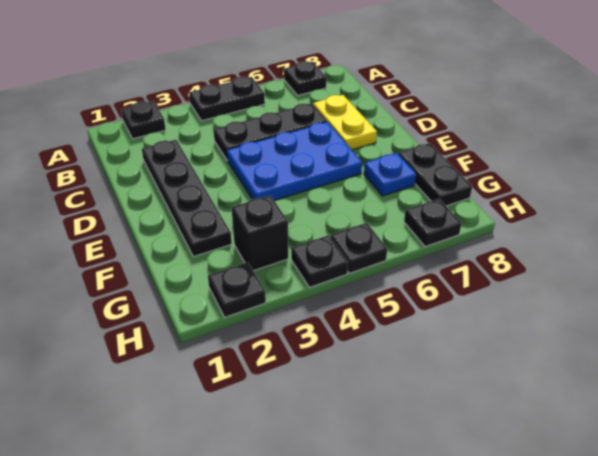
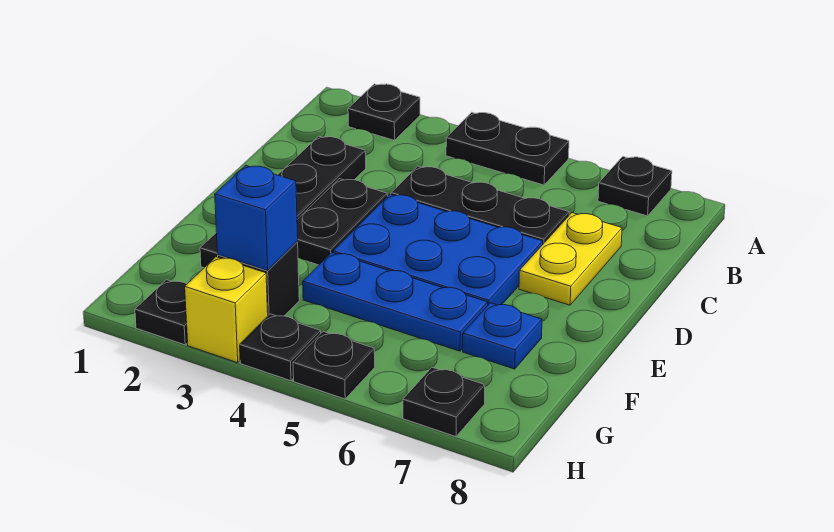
none -> blue plate F4:F6 level 1
black plate F8:G8 level 1 -> black plate D3:E3 level 1
none -> blue brick G3 level 2
none -> yellow brick H3 level 1

